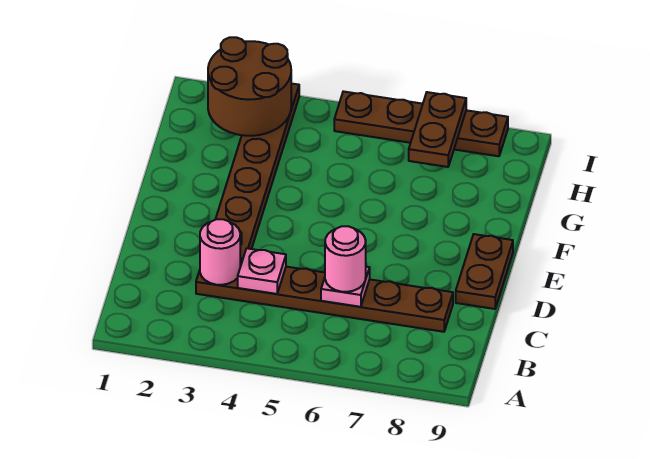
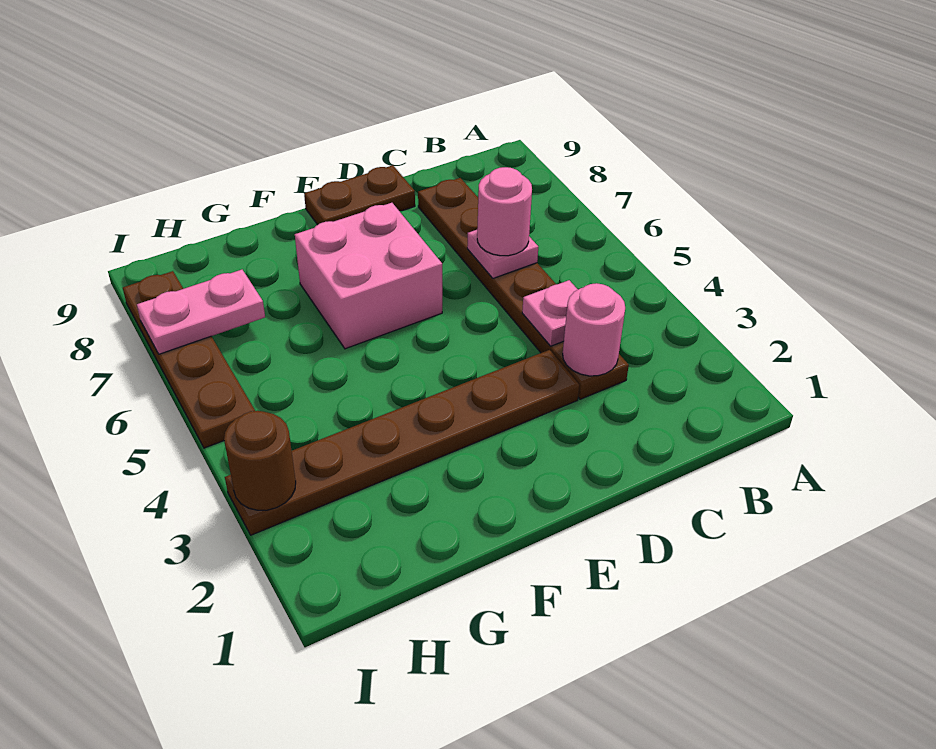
none -> pink brick E6:F7 level 1
brown round brick H2:I3 level 2 -> brown round brick I3 level 2
brown plate H7:I7 level 2 -> pink plate H7:I7 level 2

